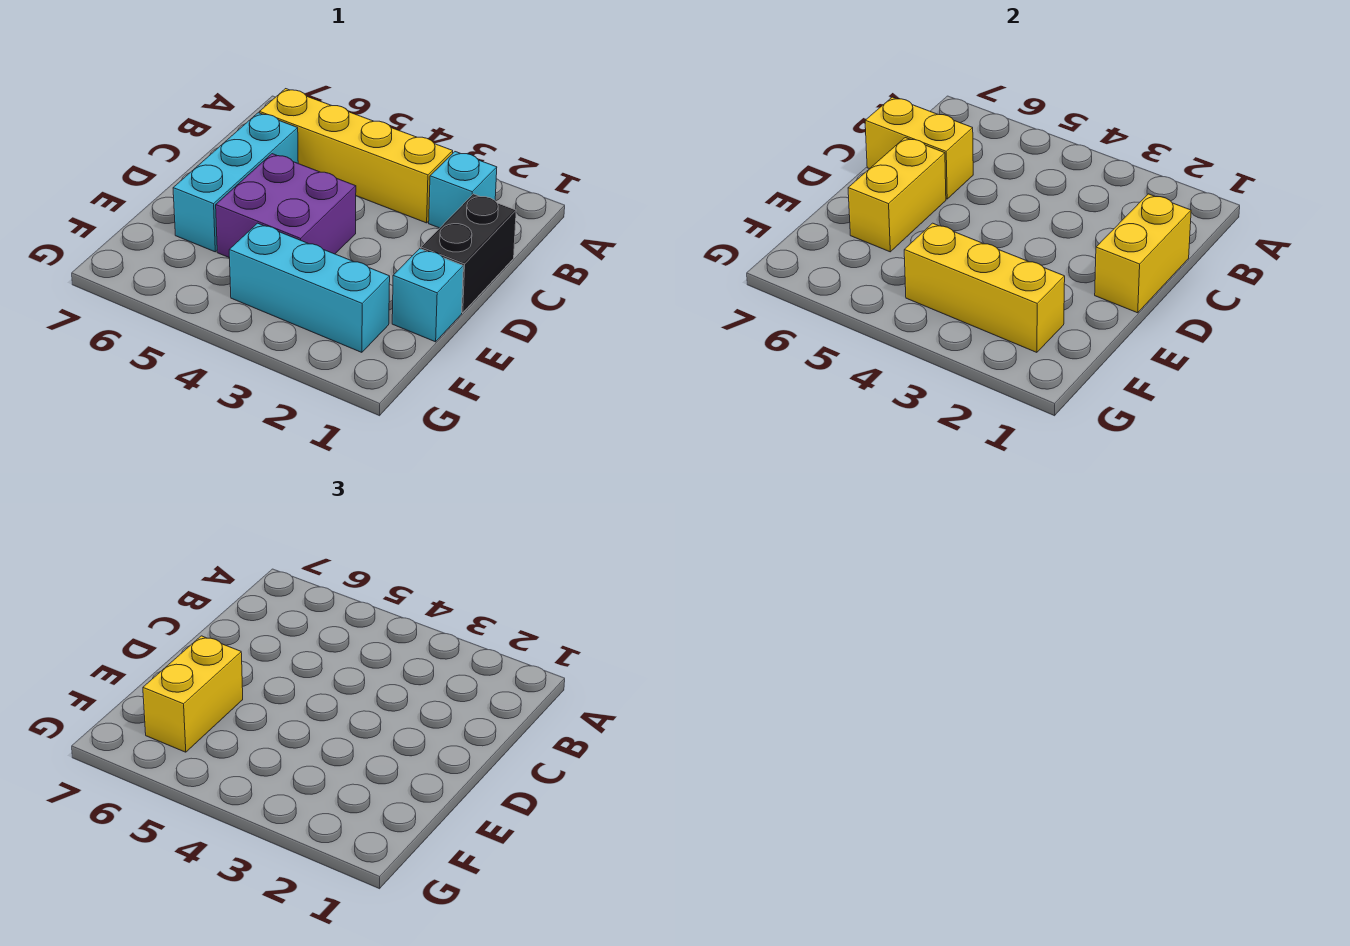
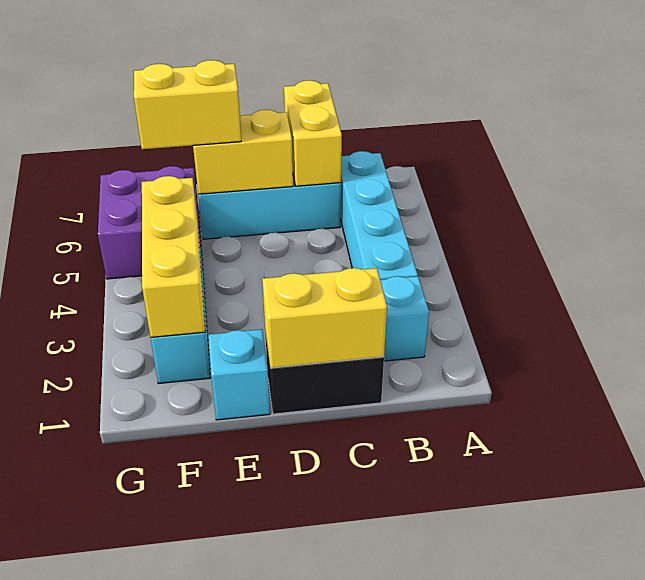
yellow brick B3:B6 level 1 -> cyan brick B3:B6 level 1
purple brick D4:E5 level 1 -> purple brick F5:G6 level 1

